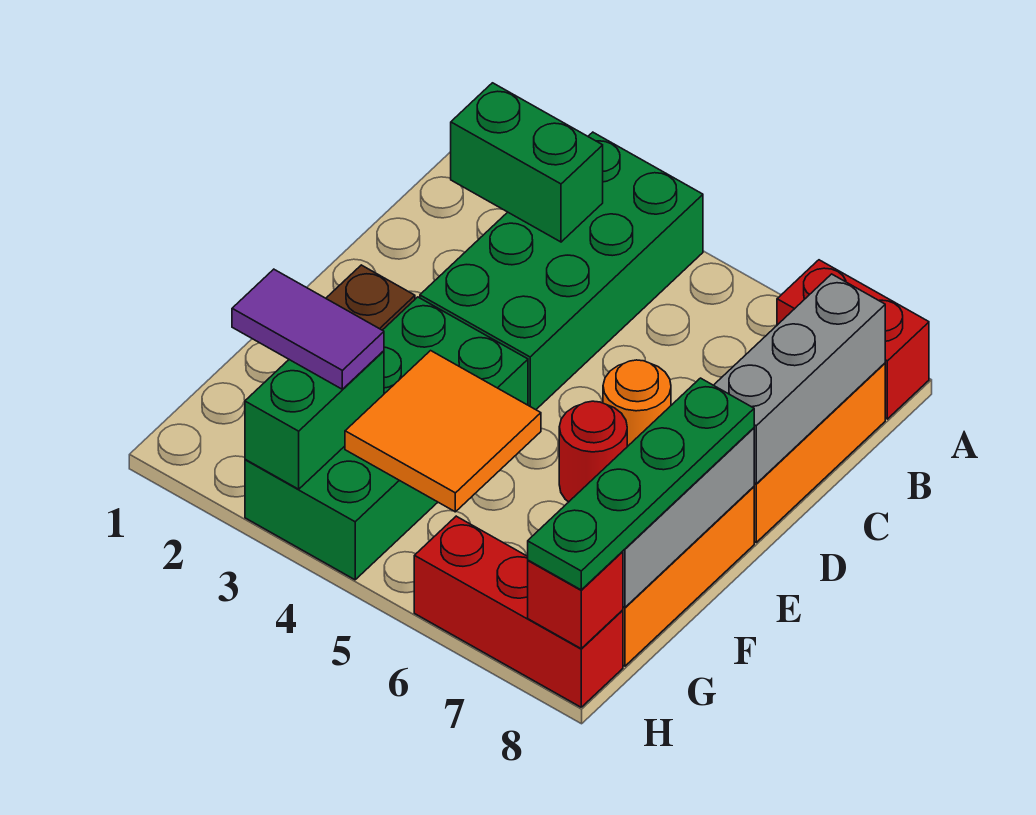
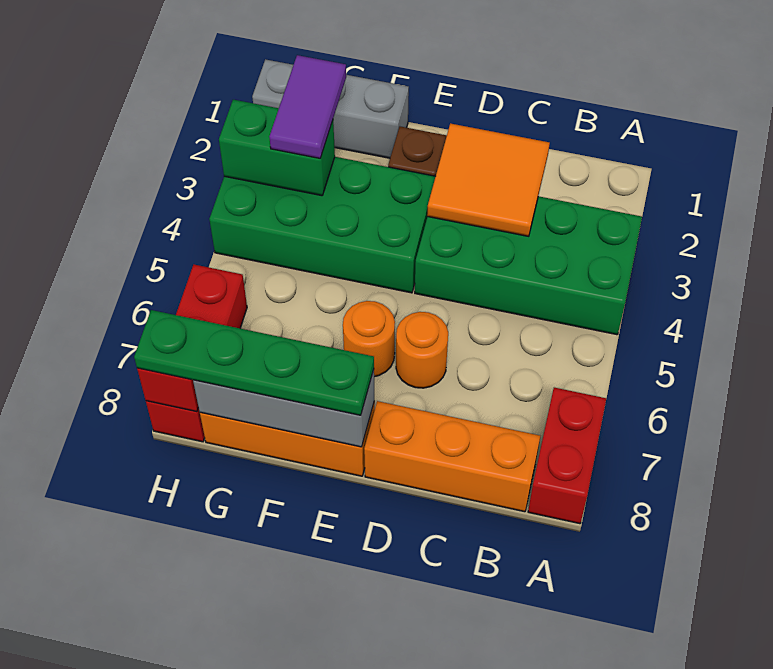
green brick B2:B3 level 2 -> none
grey brick B8:D8 level 2 -> grey brick F1:H1 level 1
red round brick E6 level 1 -> orange round brick E6 level 1
orange tile F4:G5 level 2 -> orange tile C2:D3 level 2

